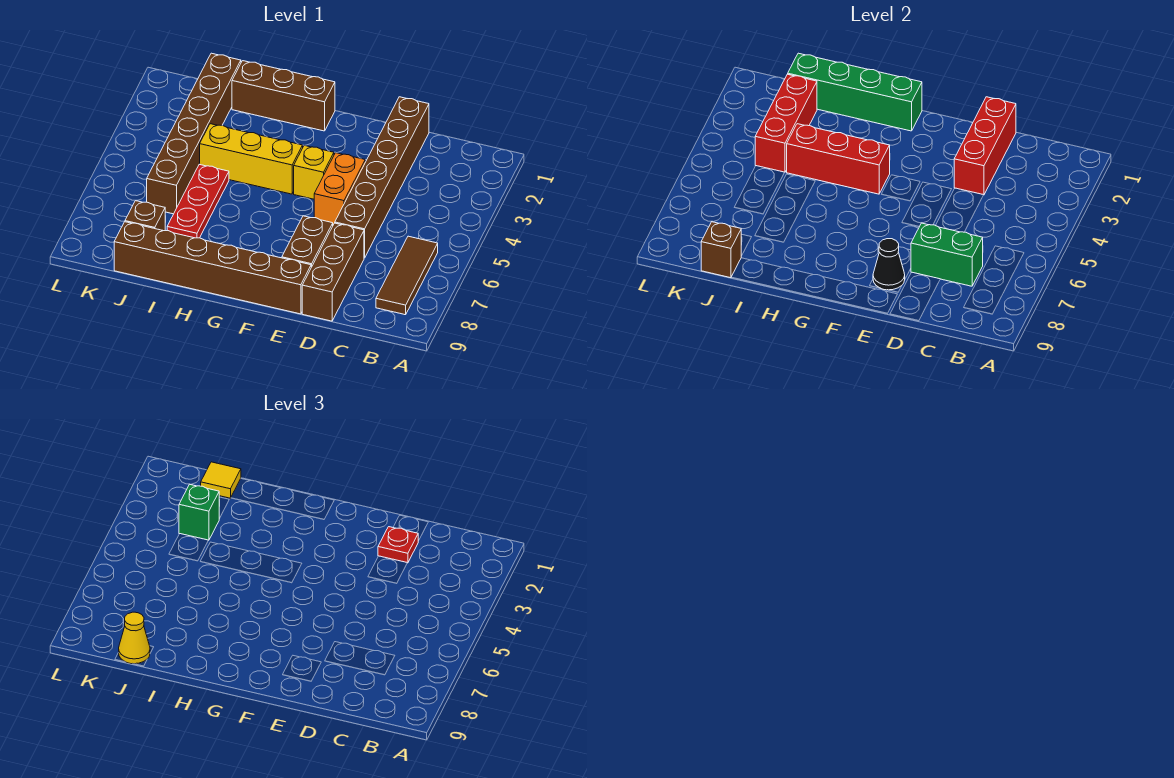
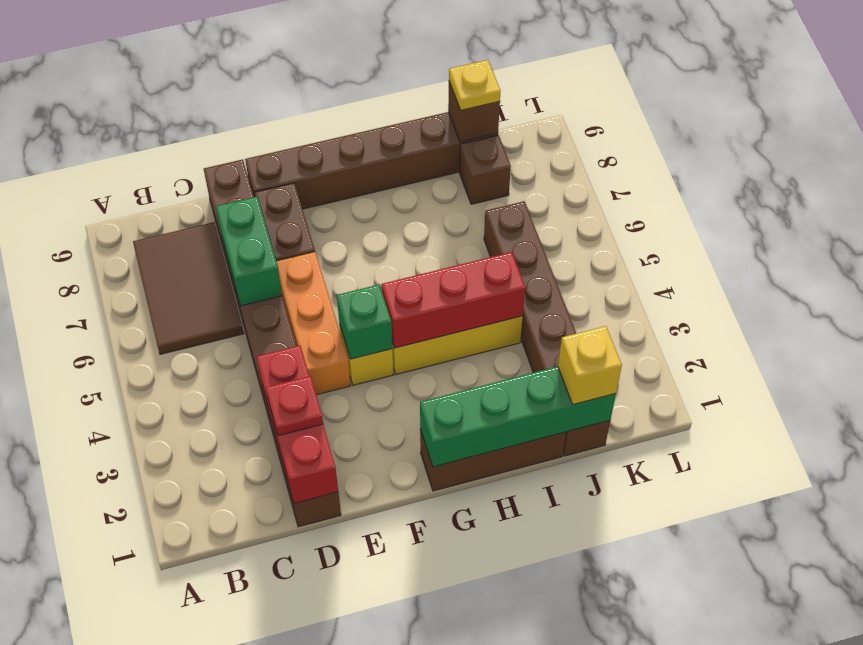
brown tile B6:B8 level 1 -> brown tile B6:C8 level 1
green brick C7:D7 level 2 -> green brick D6:D7 level 2
orange brick E4:E5 level 1 -> orange brick E4:E6 level 1
black cone E8 level 2 -> none
red plate I5:I7 level 1 -> none
yellow tile J1 level 3 -> yellow brick J1 level 3
red brick J2:J4 level 2 -> none
green brick J3 level 3 -> green brick F4 level 2
yellow cone J9 level 3 -> yellow plate J9 level 3

